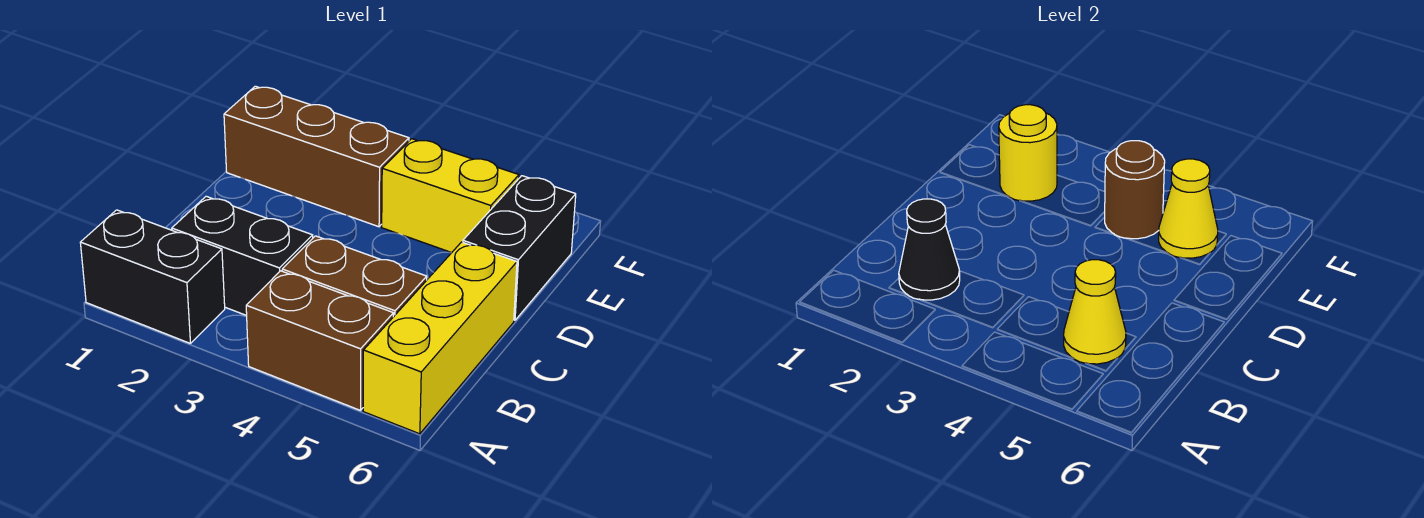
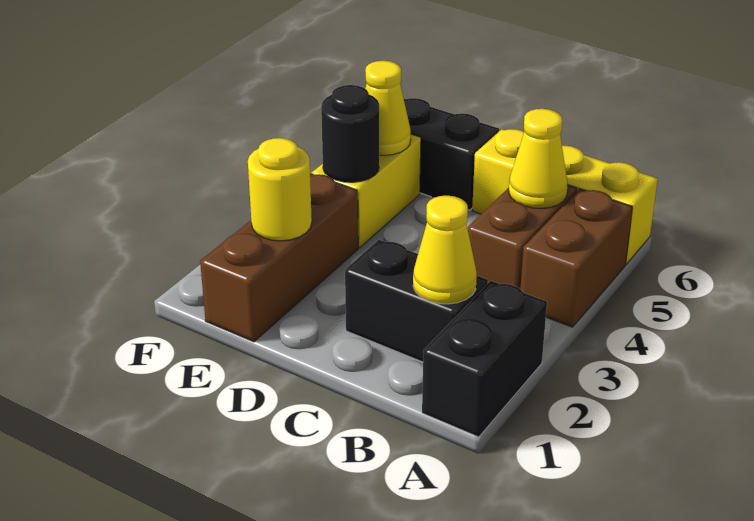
black brick B2:B3 level 1 -> black brick B2:C2 level 1
black cone B2 level 2 -> yellow cone B2 level 2
brown round brick E4 level 2 -> black round brick E4 level 2

